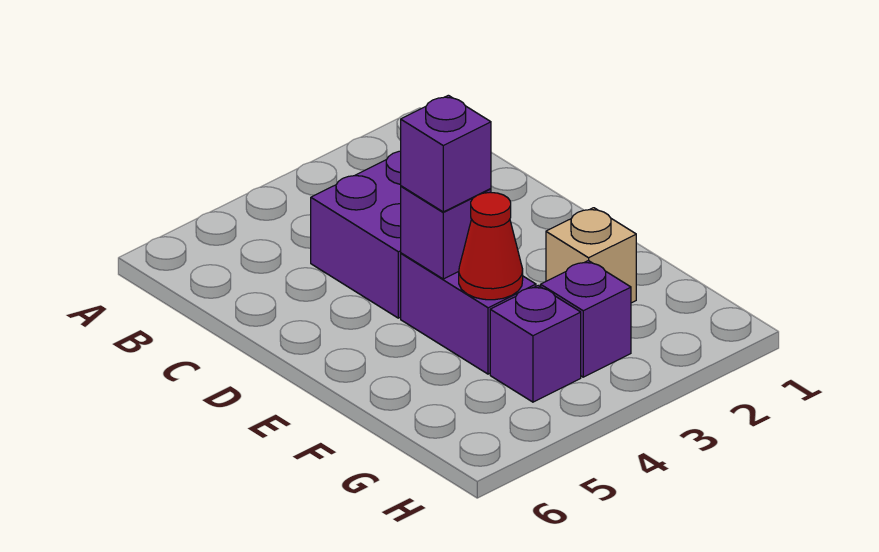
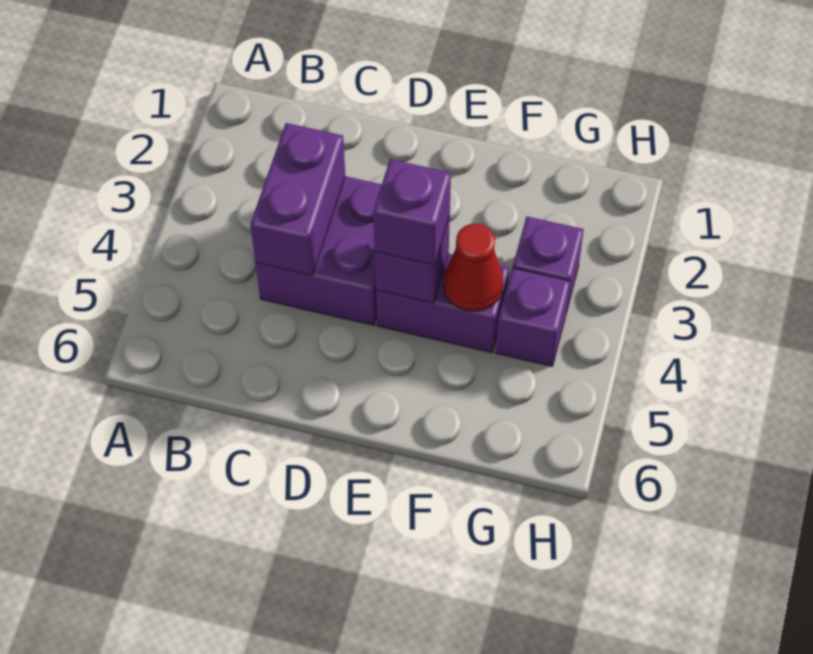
none -> purple brick C3:C4 level 2
tan brick F2 level 1 -> none

